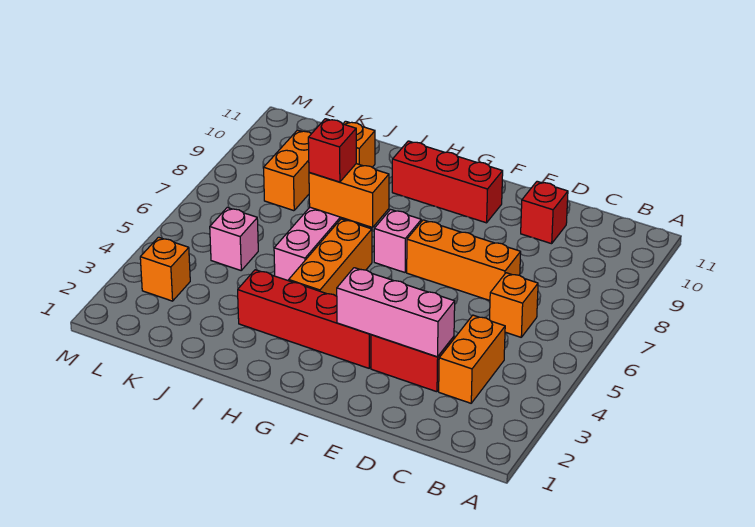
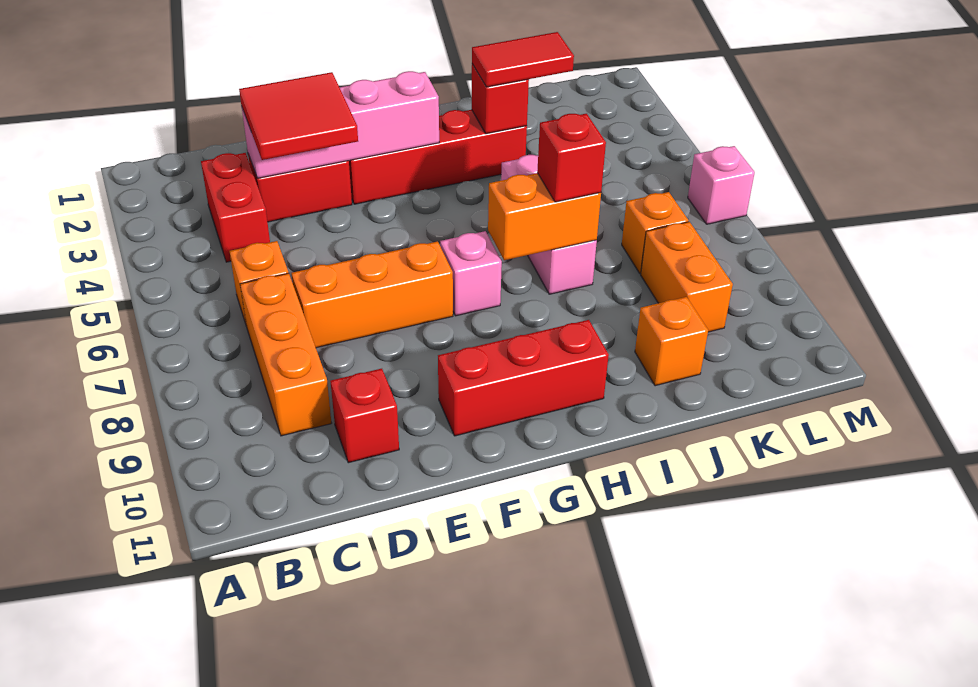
orange brick C3:C4 level 1 -> red brick C3:C4 level 1
pink brick D3:F3 level 2 -> pink brick D3:G3 level 2
none -> red tile D3:E4 level 3
orange brick H4:H6 level 1 -> orange brick C7:C9 level 1
none -> red brick I3 level 2
none -> red tile I3:J3 level 3
pink brick K5 level 1 -> pink brick M6 level 1
orange brick L3 level 1 -> orange brick K7 level 1

